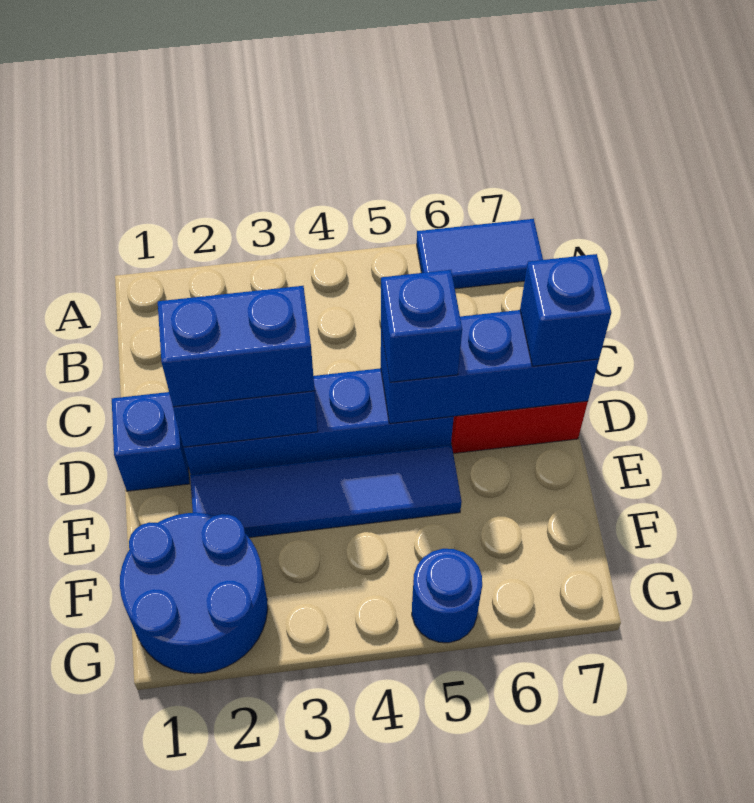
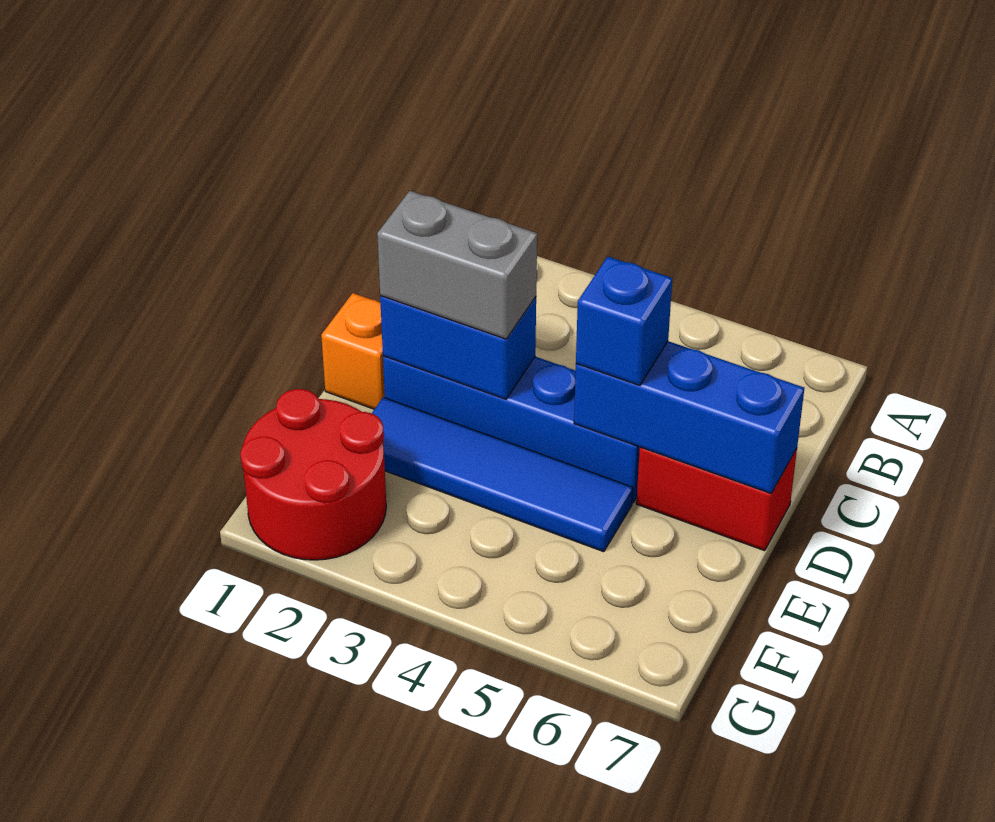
blue tile A6:A7 level 1 -> none
blue brick D1 level 1 -> orange brick D1 level 1
blue brick D2:D3 level 3 -> grey brick D2:D3 level 3
blue brick D7 level 3 -> none
blue round brick F1:G2 level 1 -> red round brick F1:G2 level 1
blue round brick G5 level 1 -> none

